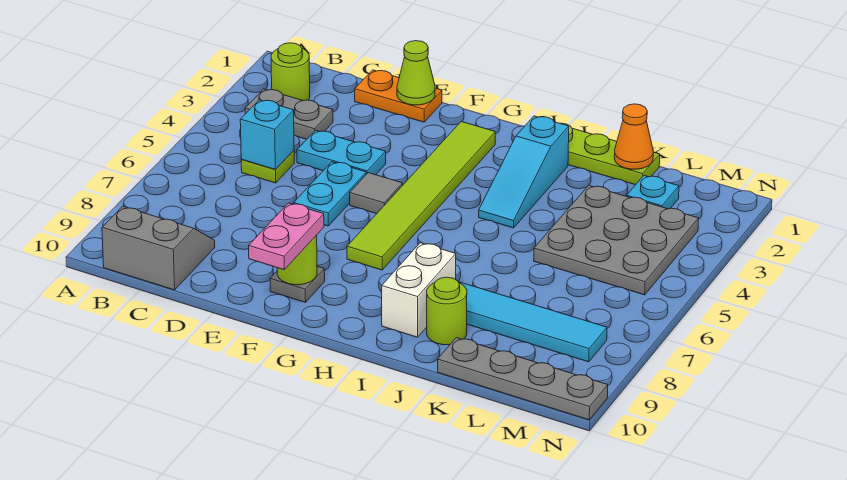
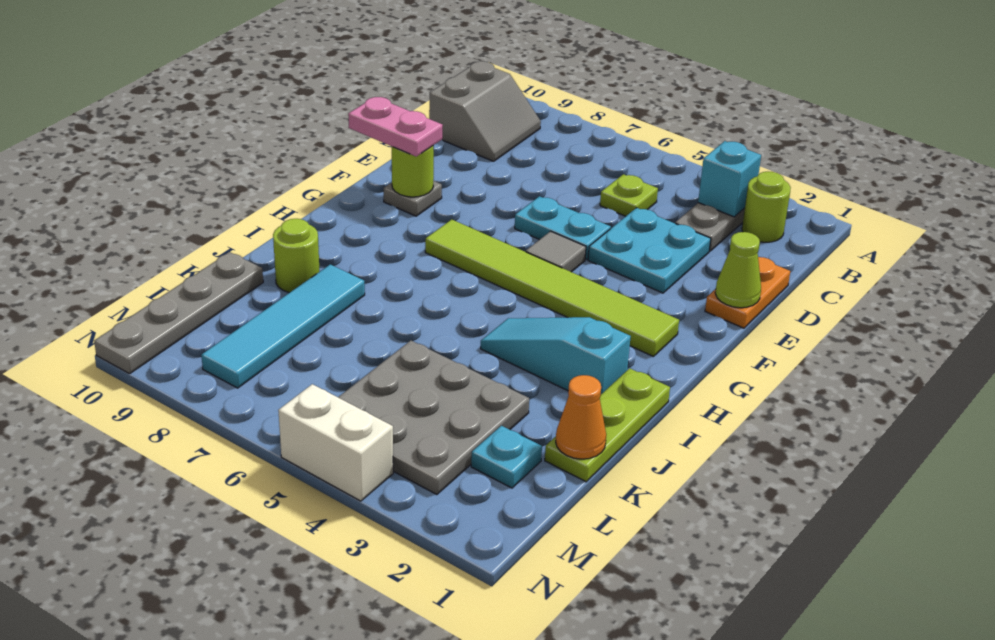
cyan brick C5 level 2 -> cyan brick B3 level 2
cyan plate D4:E4 level 1 -> cyan plate D3:E4 level 1
white brick I8:I9 level 1 -> white brick N4:N5 level 1

